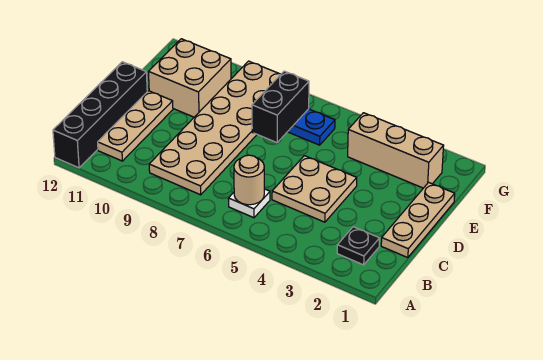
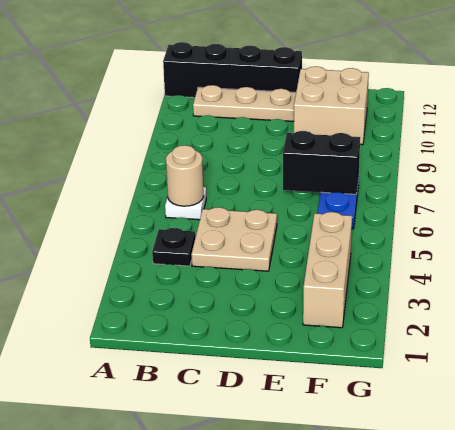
black plate B2 level 1 -> black plate B4 level 1
tan plate B8:G9 level 1 -> none
tan plate C1:E1 level 1 -> none

